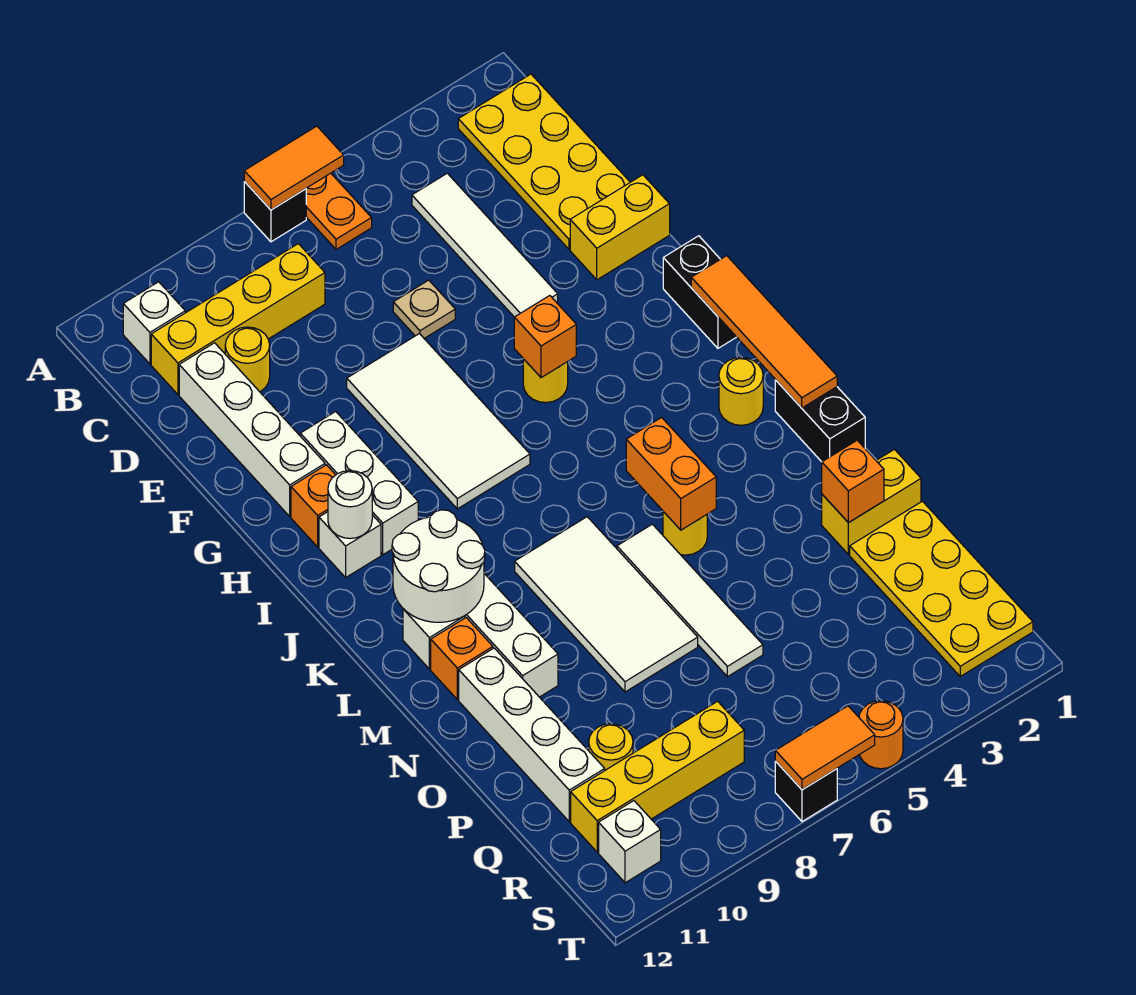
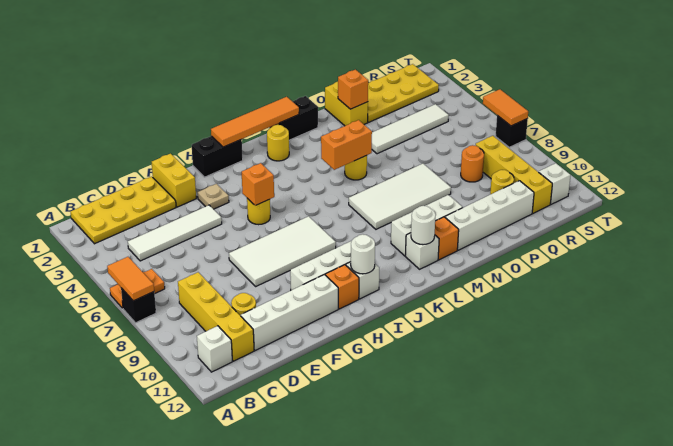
tan plate E6 level 1 -> tan plate G3 level 1
white round brick K10:L11 level 2 -> white round brick L11 level 2
white tile M6:P6 level 1 -> white tile O4:R4 level 1
orange round brick T5 level 1 -> orange round brick Q8 level 1

